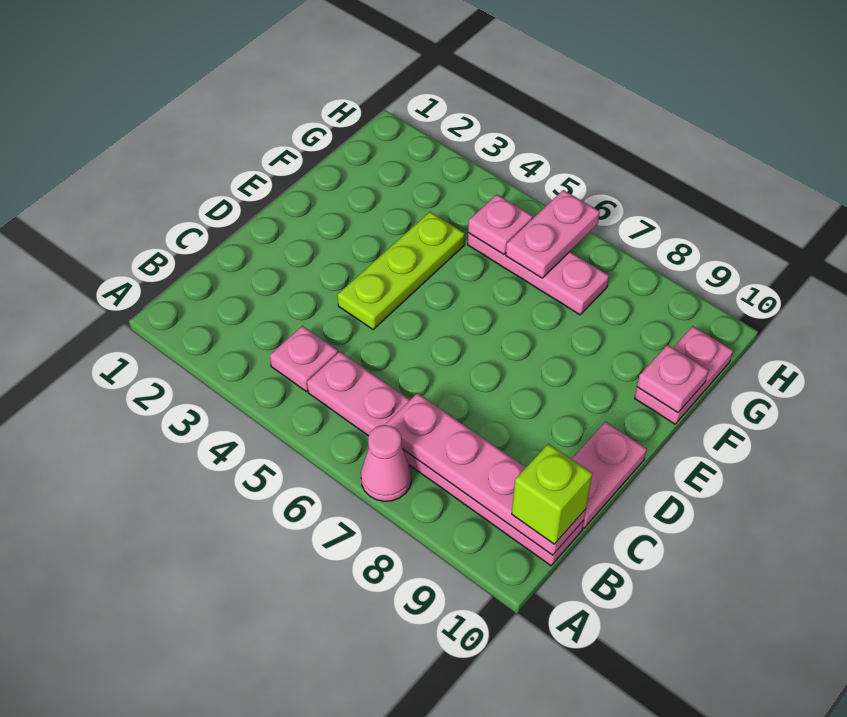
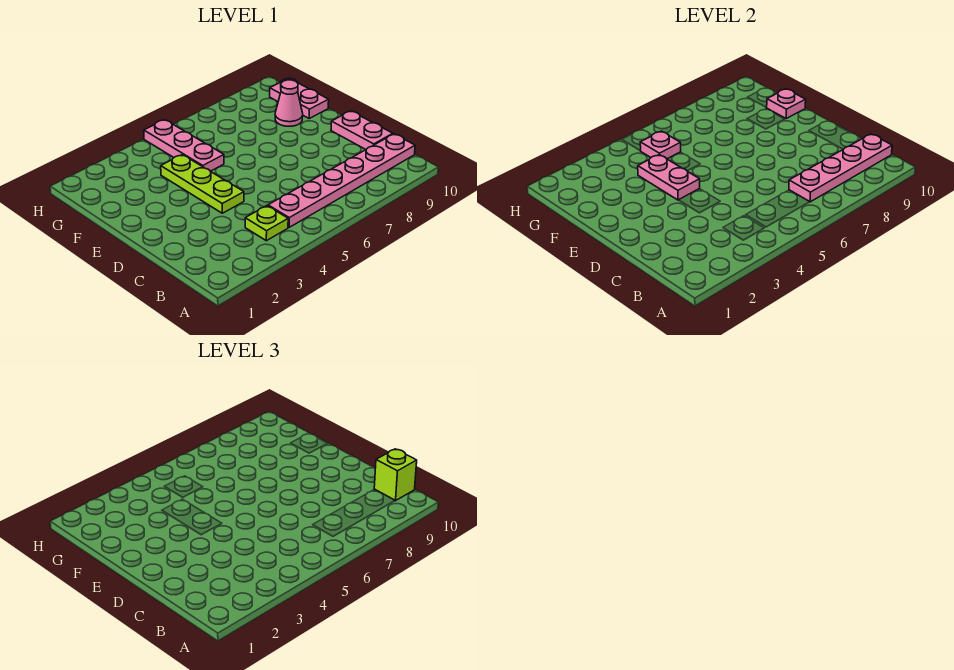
pink cone A7 level 1 -> pink cone F9 level 1
pink plate B4 level 1 -> lime plate B4 level 1
pink plate G5:G7 level 1 -> pink plate F5:H5 level 1
pink plate G6:H6 level 2 -> pink plate E4:F4 level 2

